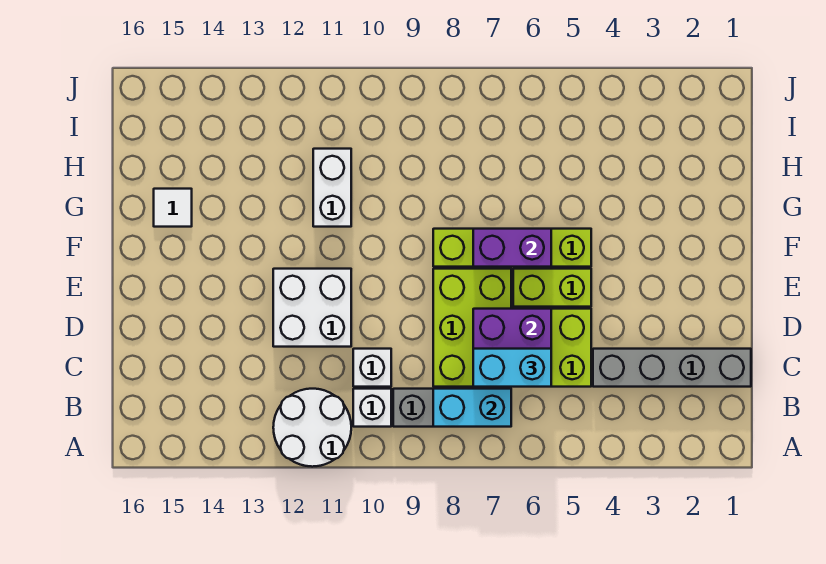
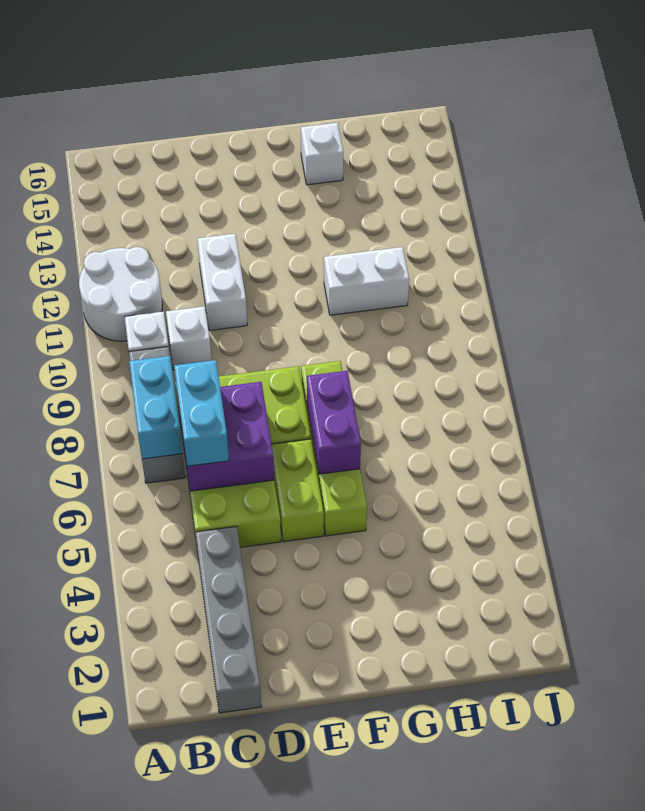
white brick D11:E12 level 1 -> white brick D11:D12 level 1
white tile G15 level 1 -> white brick G15 level 1

